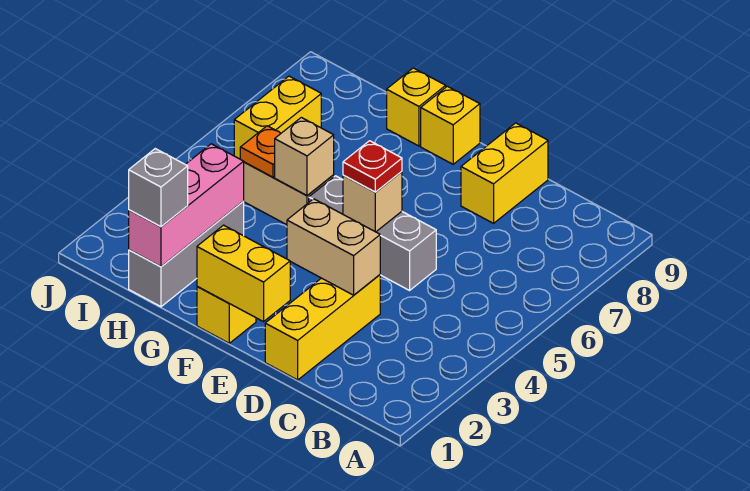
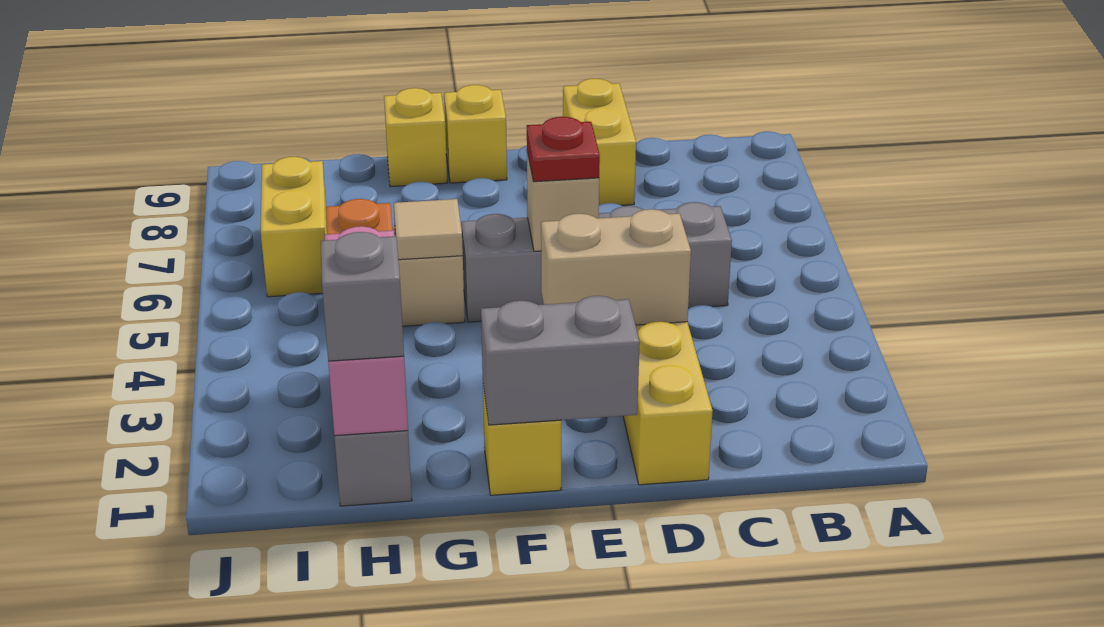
grey brick D5:F5 level 1 -> grey brick C5:F5 level 1
yellow brick E1:F1 level 2 -> grey brick E1:F1 level 2
tan brick G5 level 2 -> tan tile G5 level 2

